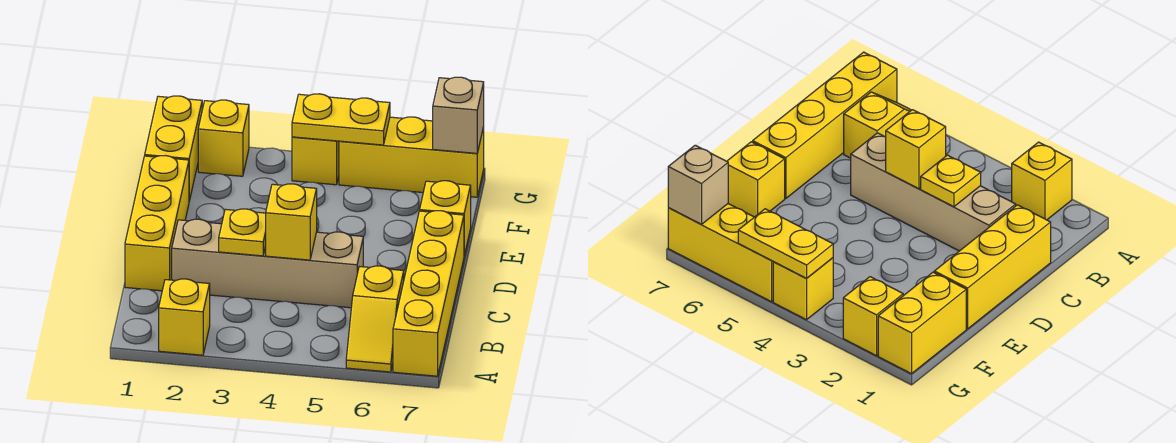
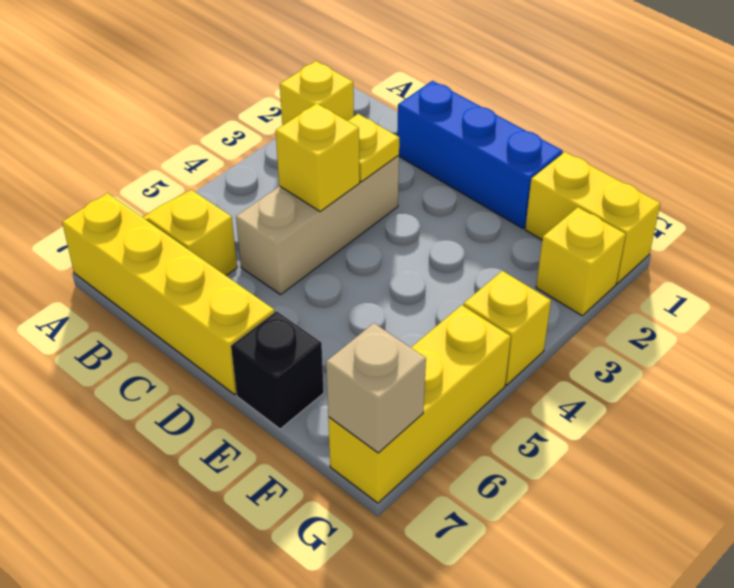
yellow brick C1:E1 level 1 -> blue brick C1:E1 level 1
tan brick C2:C5 level 1 -> tan brick C3:C5 level 1
yellow brick E7 level 1 -> black brick E7 level 1
yellow plate G4:G5 level 2 -> none

